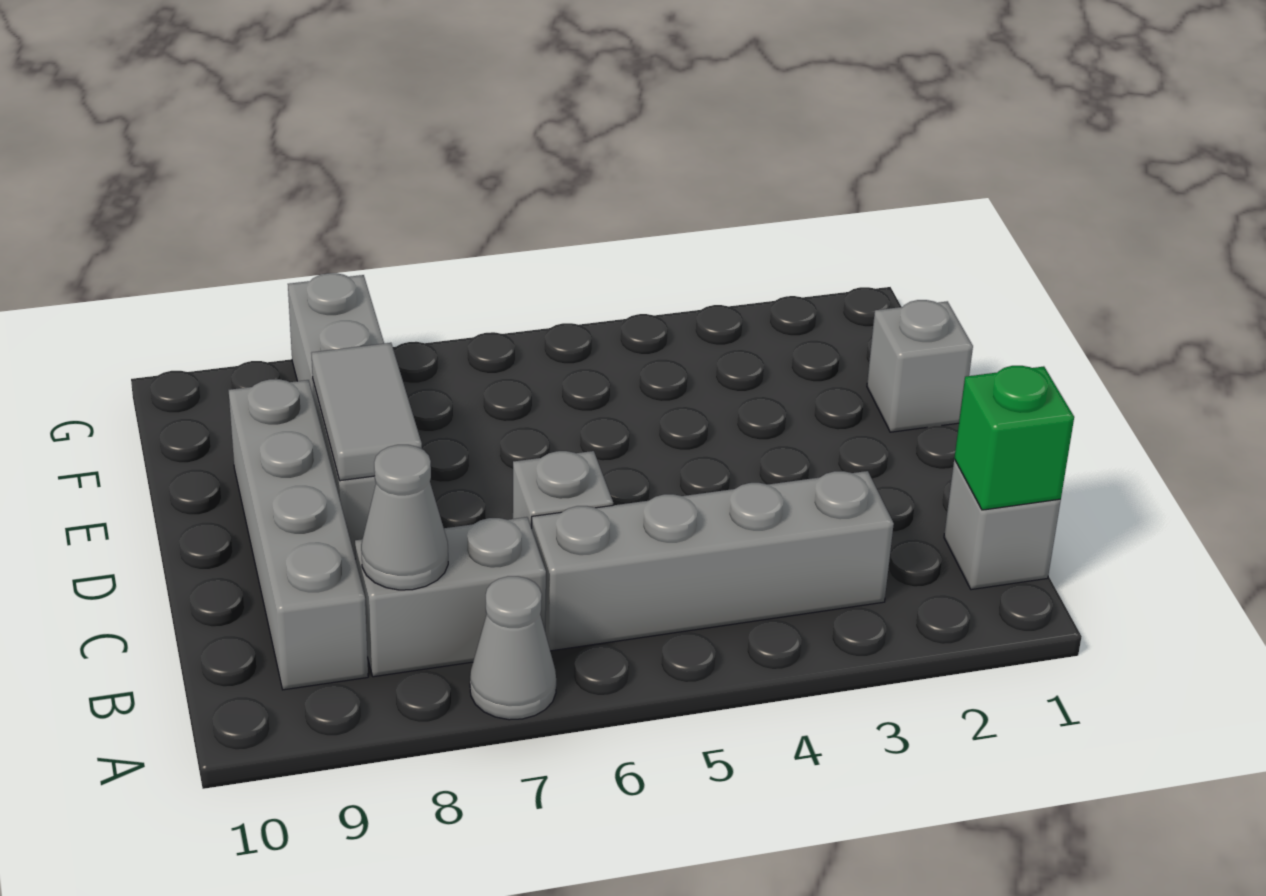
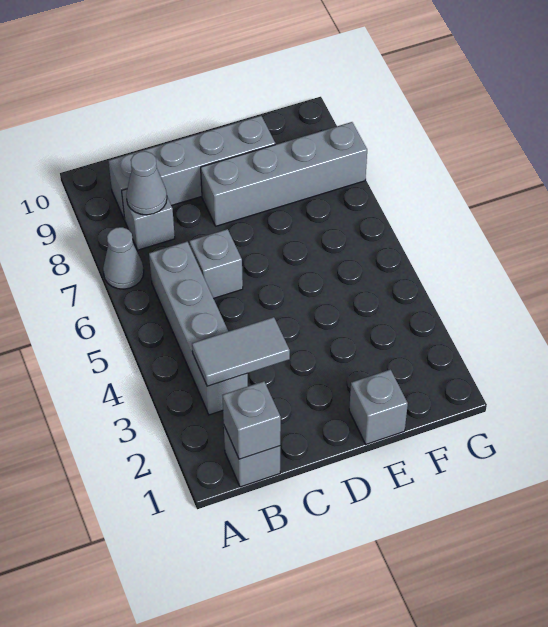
green brick B1 level 2 -> grey brick B1 level 2
grey brick B7:B8 level 1 -> grey brick B8 level 1
grey tile D8:E8 level 2 -> grey tile B3:C3 level 2

